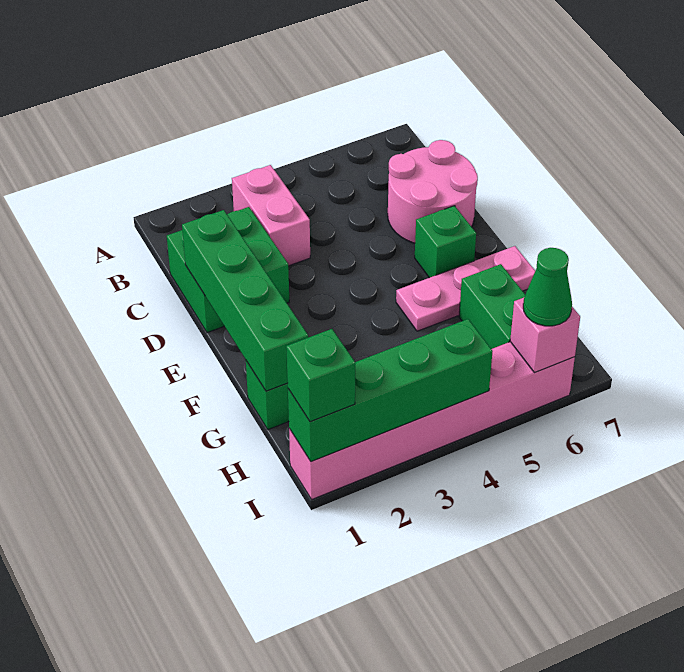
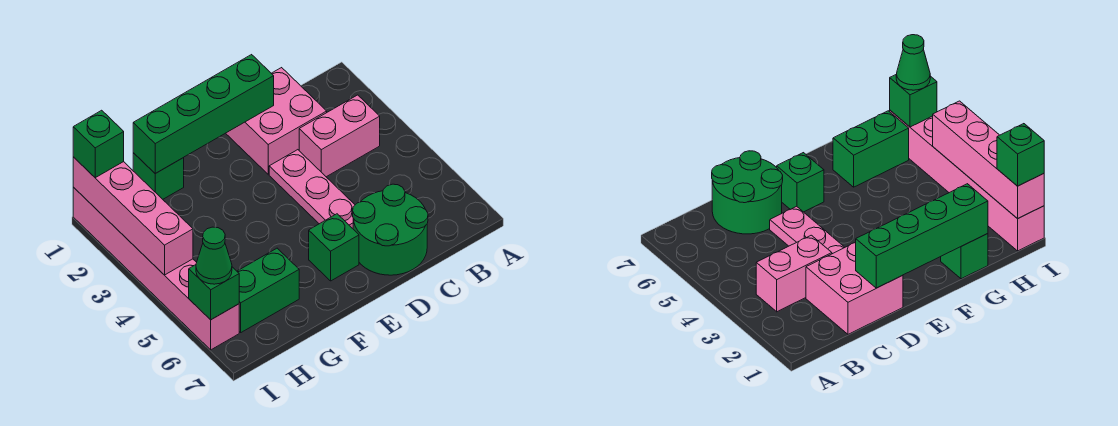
green brick C1:D2 level 1 -> pink brick C1:D2 level 1
pink round brick C6:D7 level 1 -> green round brick C6:D7 level 1
pink plate F5:F7 level 1 -> pink plate D3:D5 level 1
green brick I1:I4 level 2 -> pink brick I1:I4 level 2
pink brick I6 level 2 -> green brick I6 level 2

